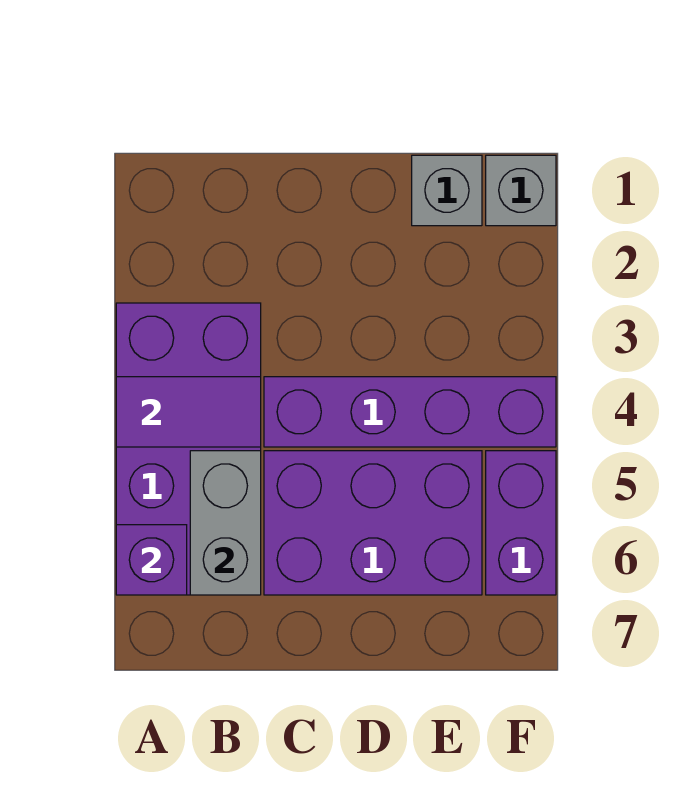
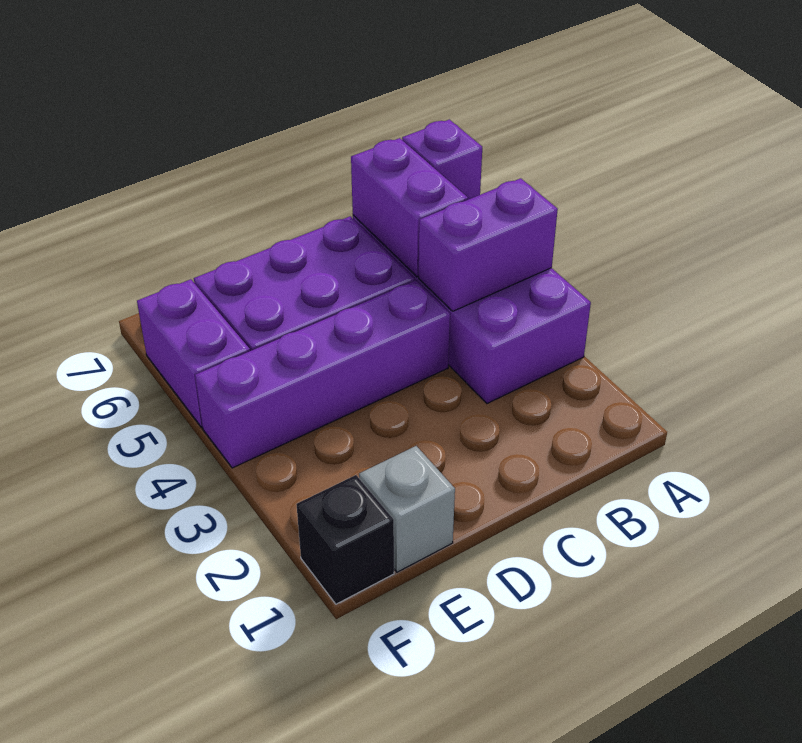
purple tile A4:B4 level 2 -> purple brick A4:B4 level 2
grey brick B5:B6 level 2 -> purple brick B5:B6 level 2
grey brick F1 level 1 -> black brick F1 level 1

